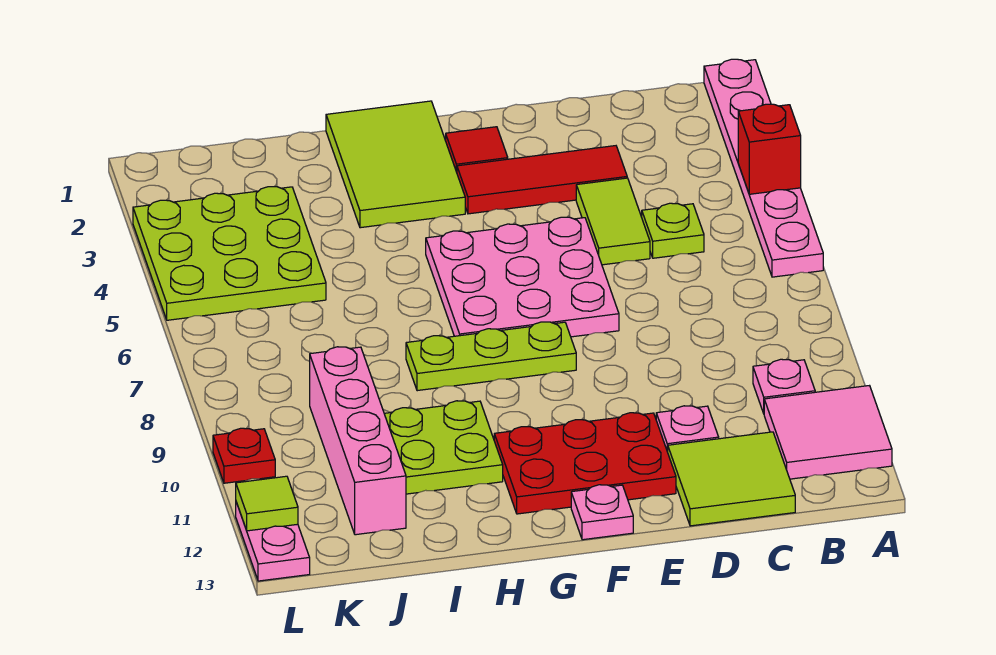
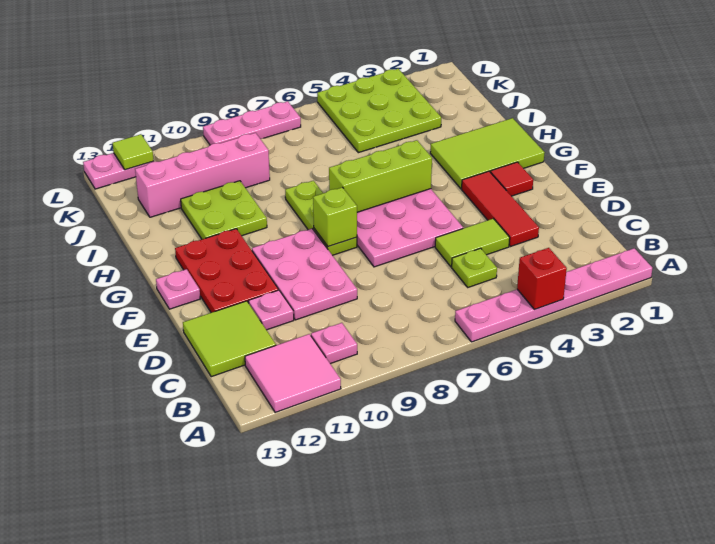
none -> pink plate D9:F10 level 1
none -> lime brick F8 level 2
none -> lime brick G5:G7 level 2
none -> pink plate L7:L9 level 1
red plate L10 level 1 -> none

